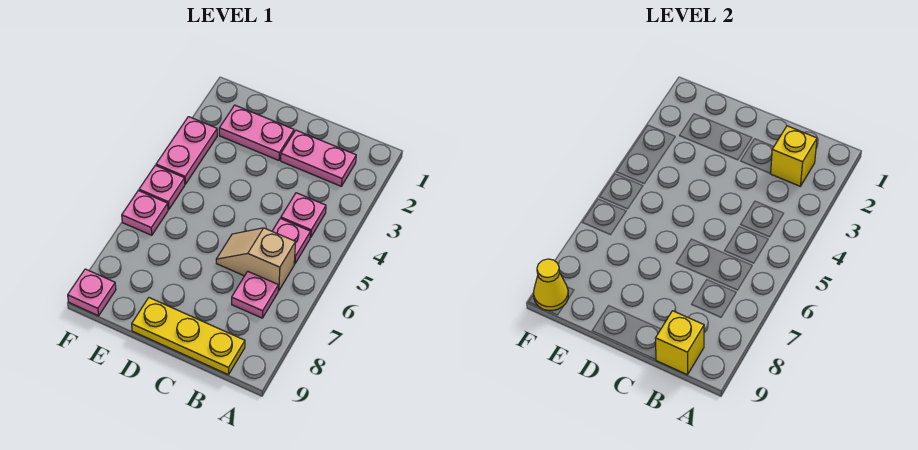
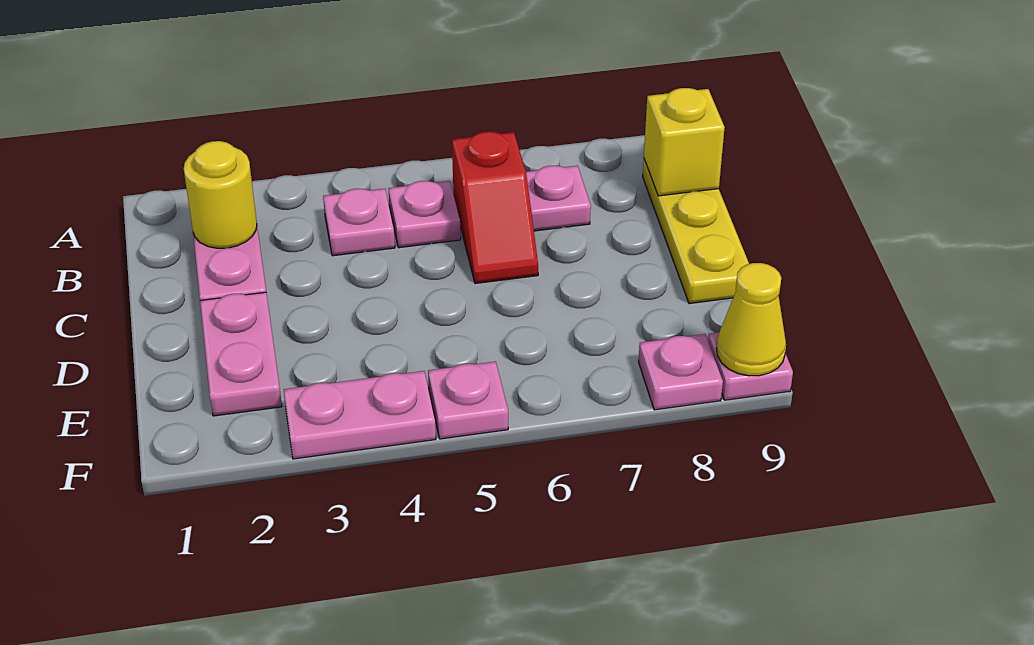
yellow brick B2 level 2 -> yellow round brick B2 level 2
tan slope B6:C6 level 1 top B -> red slope B6:C6 level 1 top B
pink plate F6 level 1 -> pink plate F8 level 1

